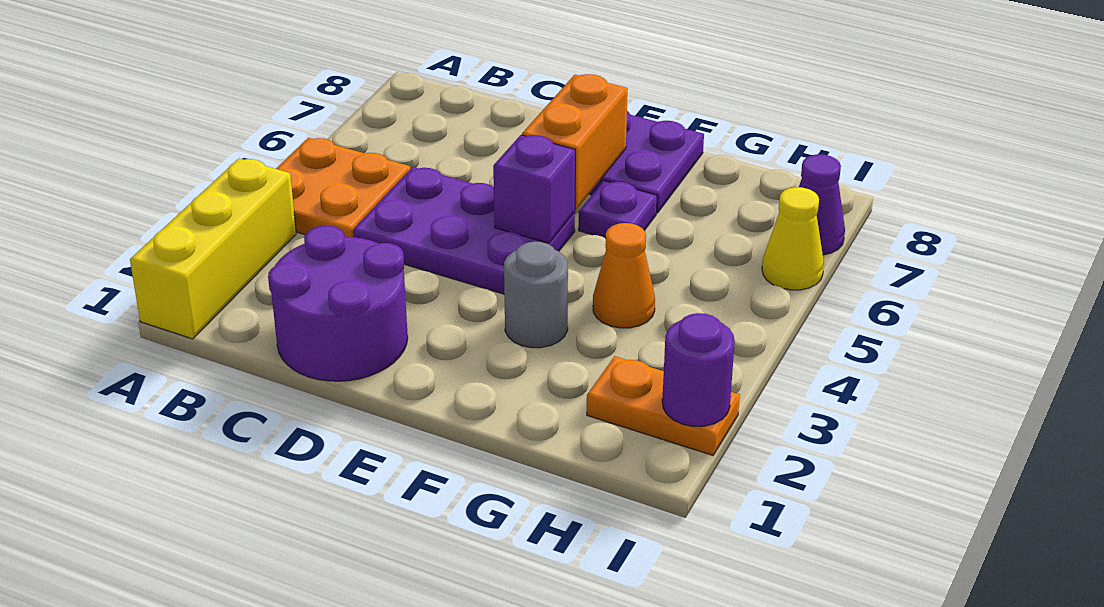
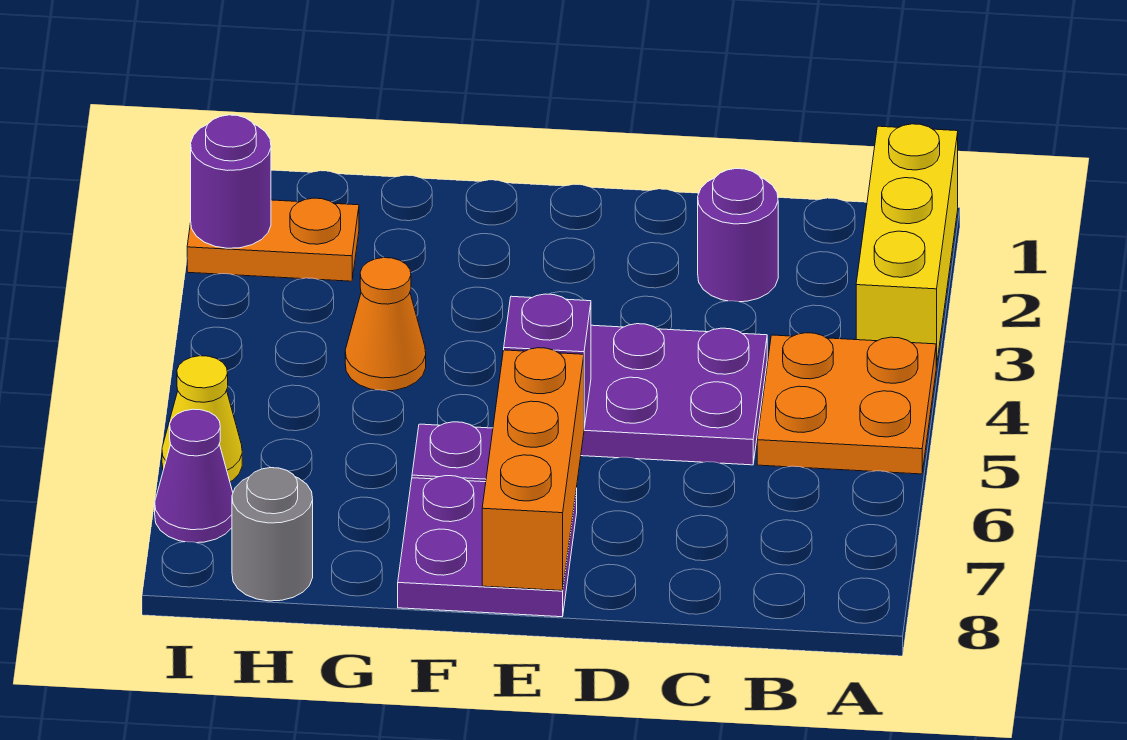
purple round brick C1:D2 level 1 -> purple round brick C2 level 1
orange brick E6:E7 level 2 -> orange brick E6:E8 level 2
grey round brick F3 level 1 -> grey round brick H8 level 1

